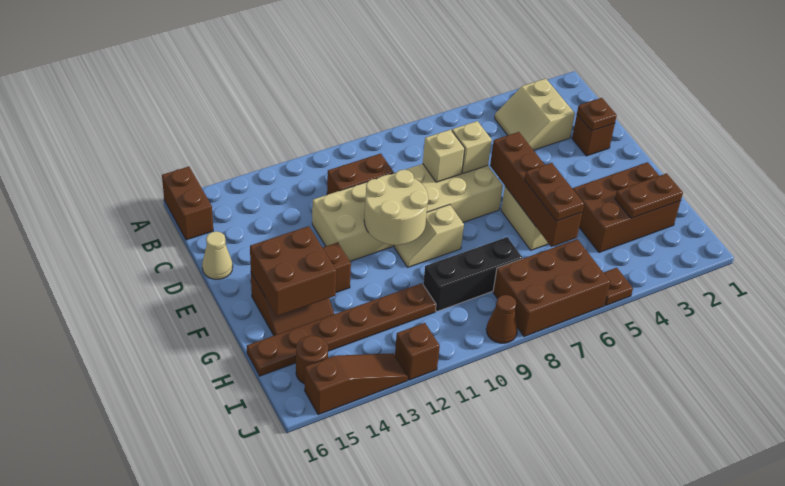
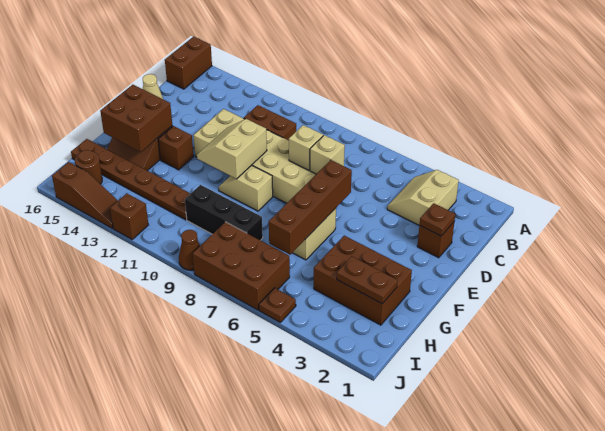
tan round brick E10:F11 level 2 -> tan slope E10:F11 level 2 top 10
brown plate G6:H6 level 3 -> none

